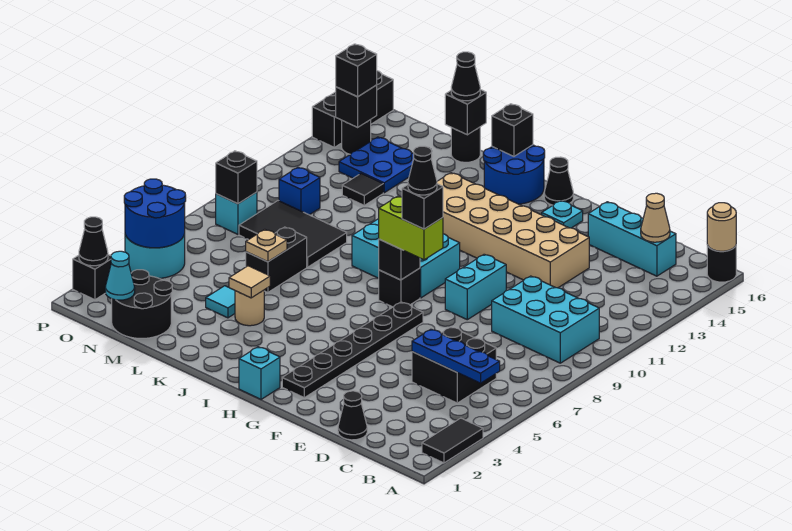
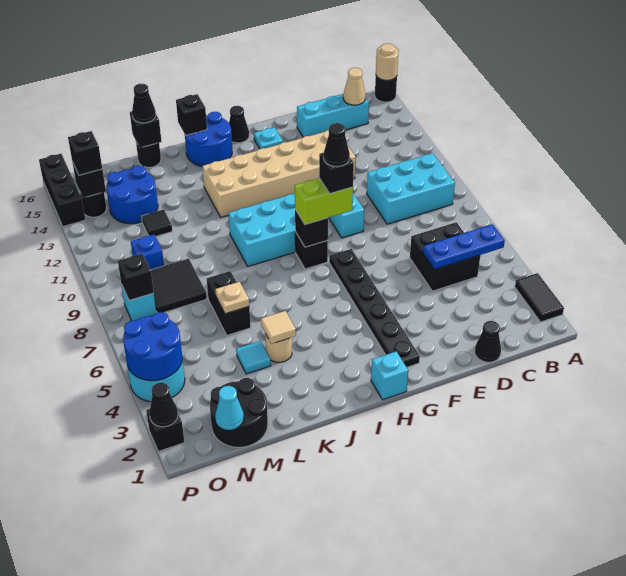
black tile L8:N9 level 1 -> black tile M8:N9 level 1
blue plate M13:N14 level 1 -> blue round brick M13:N14 level 1

